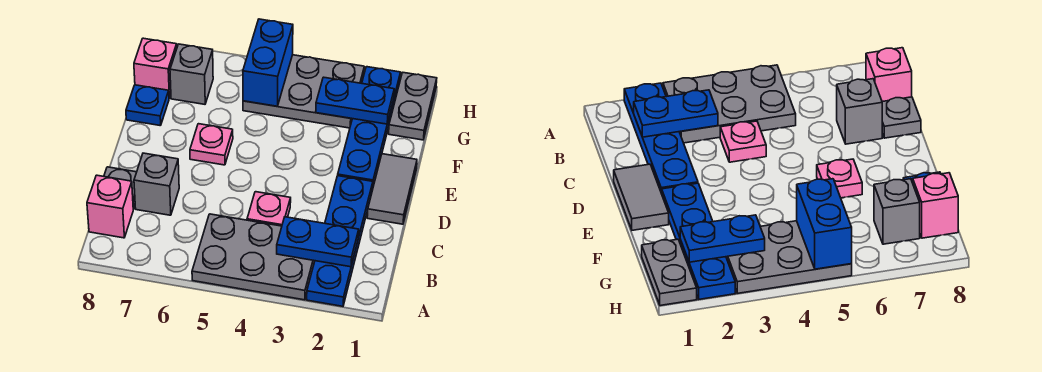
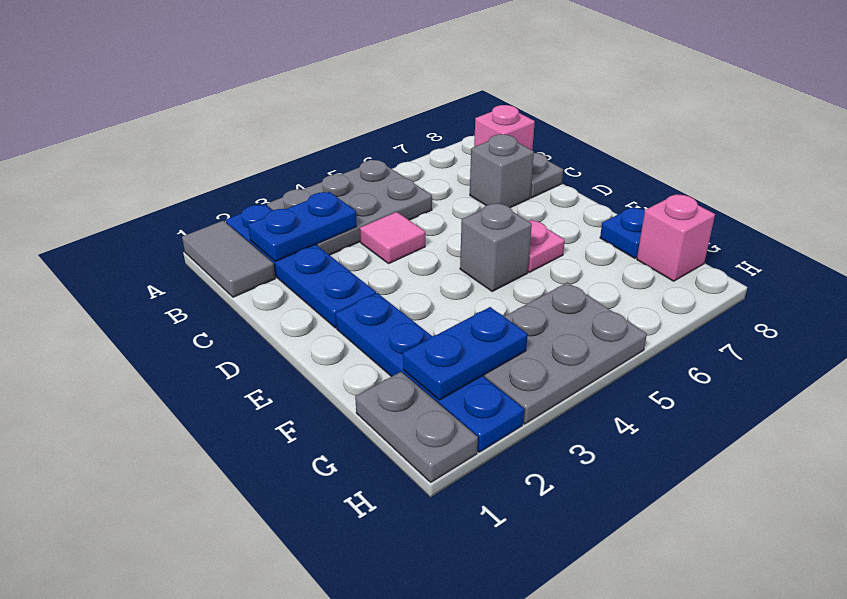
pink plate C4 level 1 -> pink tile C4 level 1
grey tile D1:E1 level 1 -> grey tile A1:B1 level 1
blue brick G5:H5 level 2 -> none
grey brick G7 level 1 -> grey brick E5 level 1

